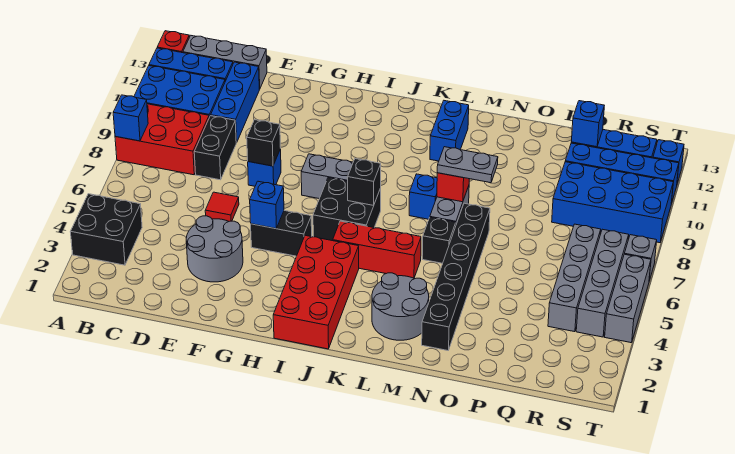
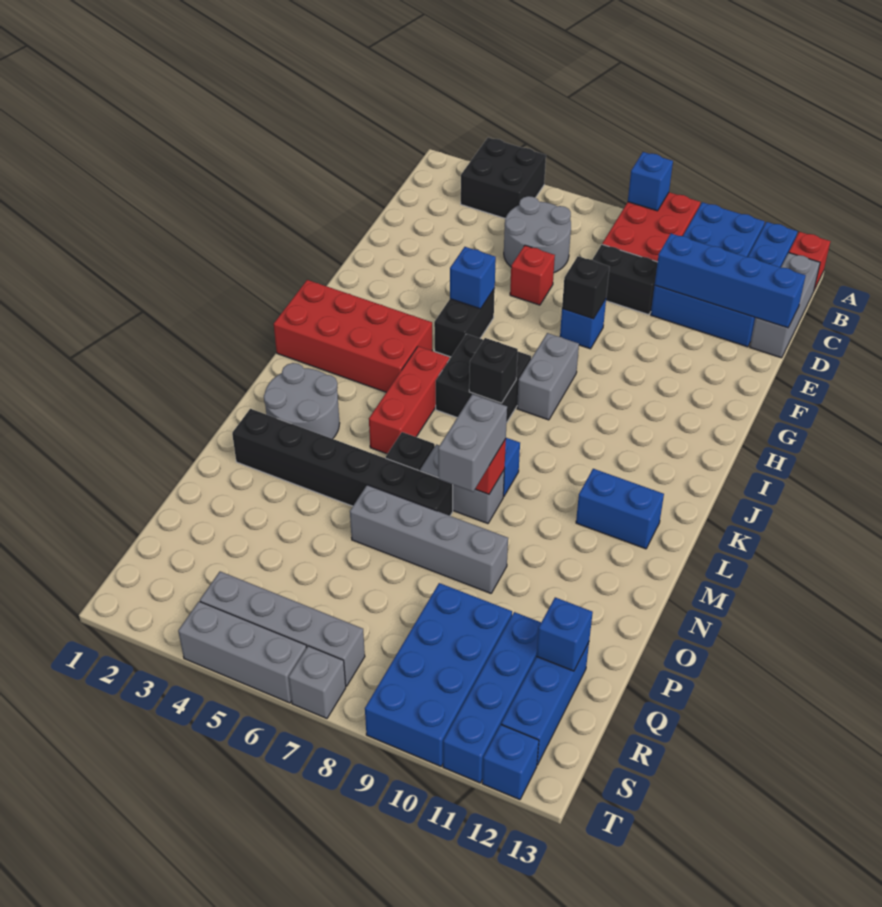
none -> blue brick D10:D13 level 2
grey round brick E3:F4 level 1 -> grey round brick C5:D6 level 1
red tile E6 level 1 -> red brick E6 level 1
grey plate M8:N8 level 3 -> grey brick M8:N8 level 3
grey brick R4:R7 level 1 -> grey brick O6:O9 level 1

